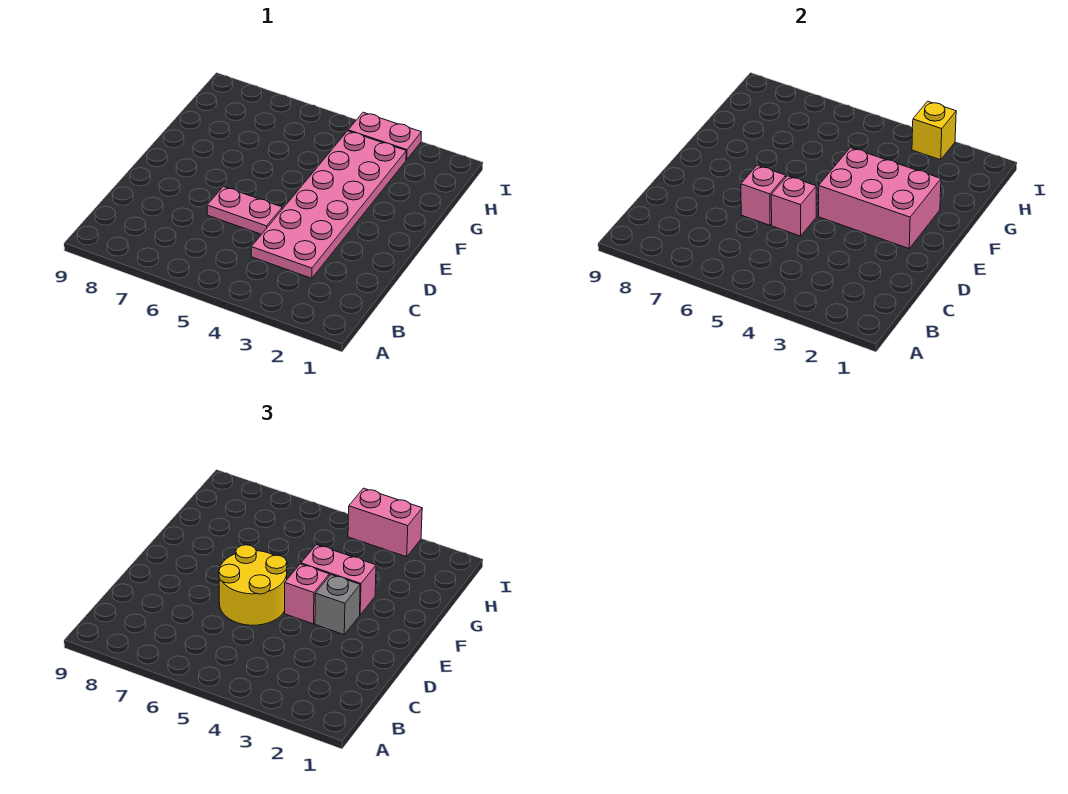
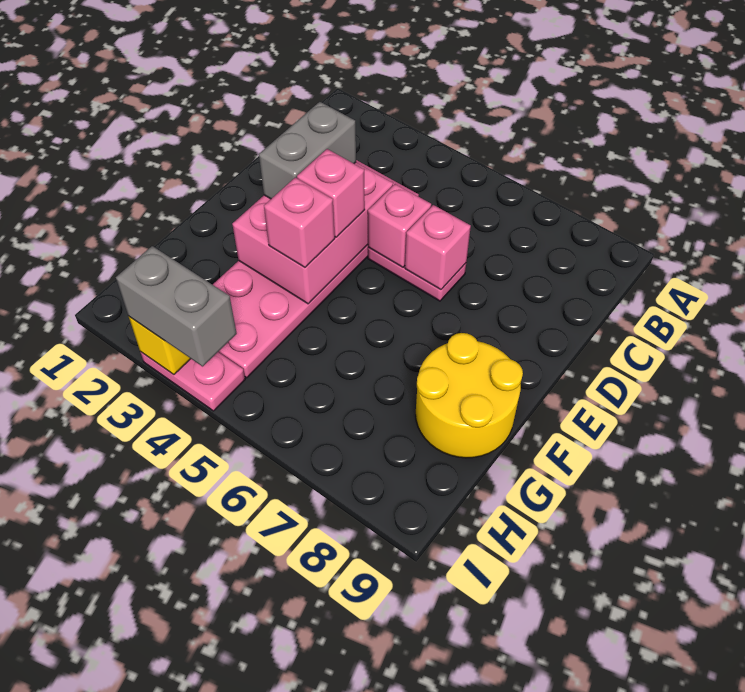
yellow round brick D5:E6 level 3 -> yellow round brick F8:G9 level 1
pink brick E2:F4 level 2 -> pink brick D3:F4 level 2
grey brick E3 level 3 -> grey brick D3:E3 level 3
pink brick F3:F4 level 3 -> pink brick F4 level 3
pink brick I3:I4 level 3 -> grey brick I3:I4 level 3

